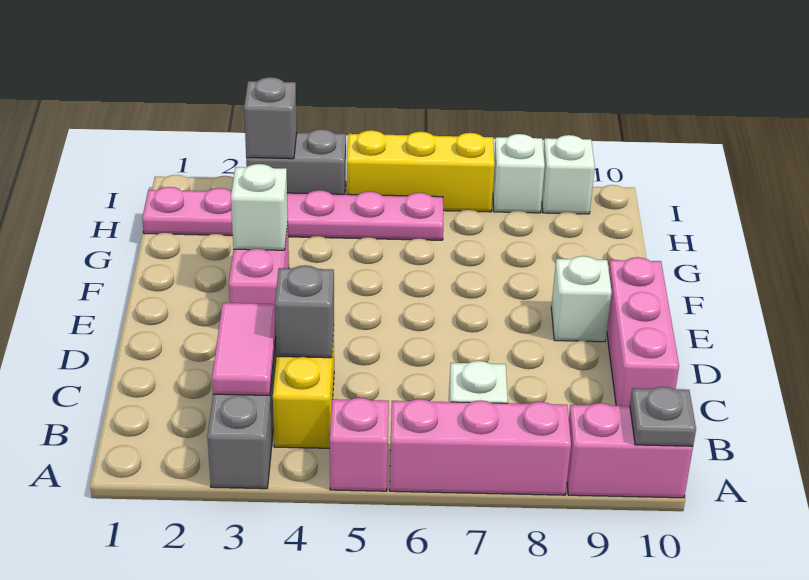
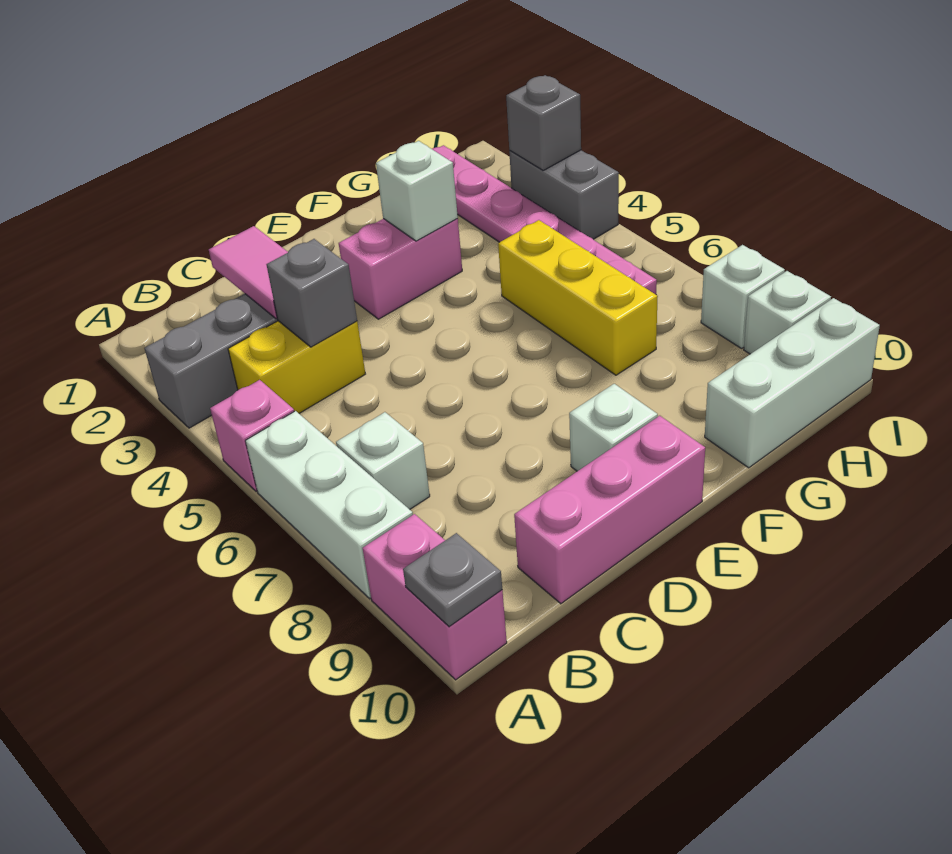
pink brick A6:A8 level 1 -> white brick A6:A8 level 1
pink tile B3:C3 level 2 -> pink tile C2:C3 level 2
none -> white brick G10:I10 level 1
yellow brick I5:I7 level 1 -> yellow brick G5:G7 level 1

